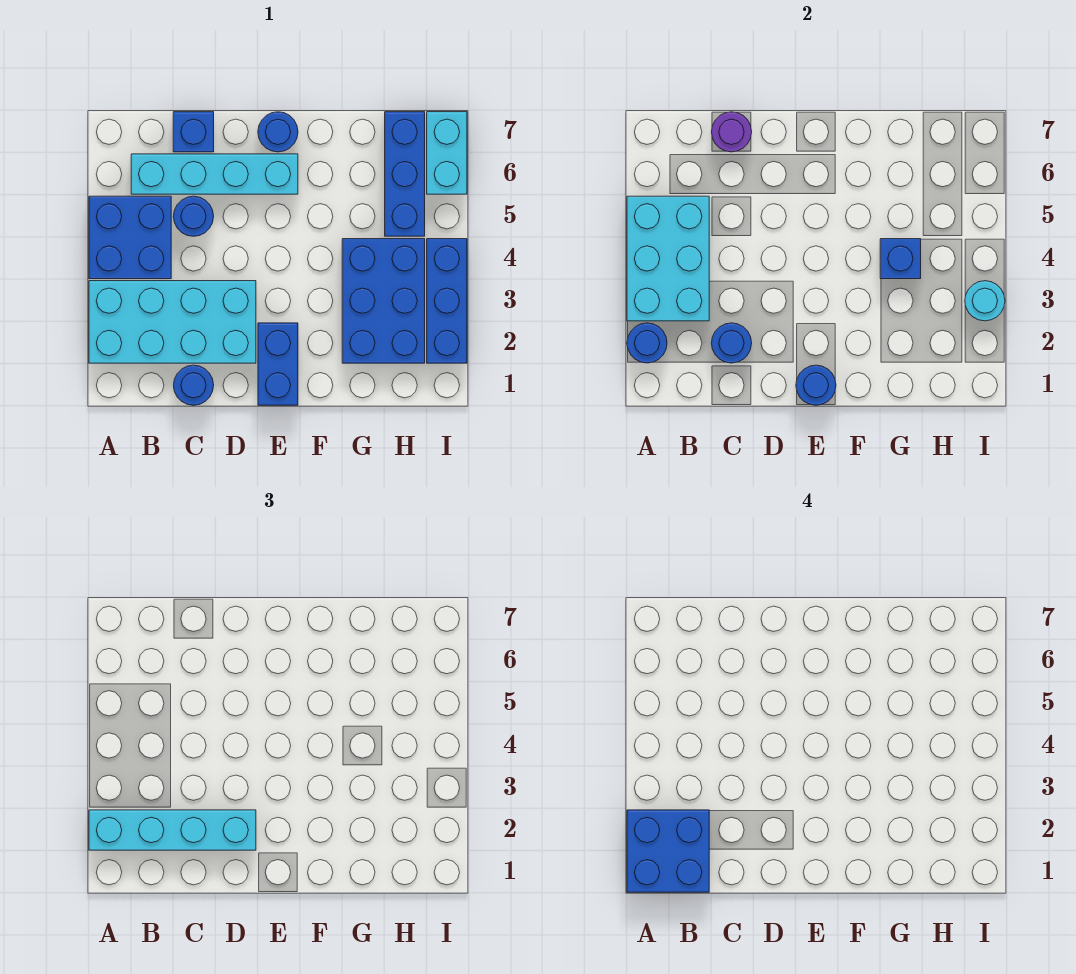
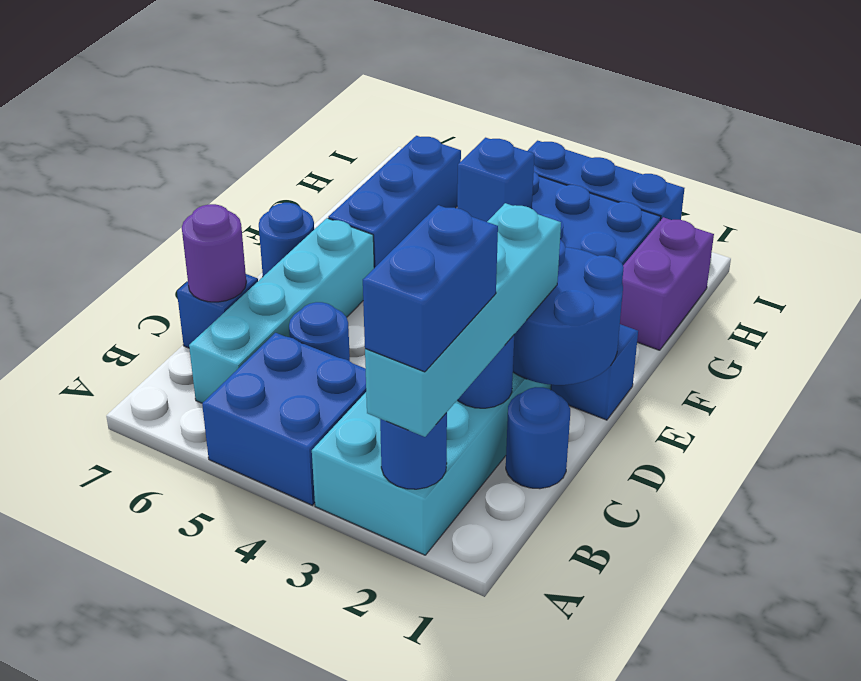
blue brick A1:B2 level 4 -> blue brick A2:B2 level 4
cyan brick A3:B5 level 2 -> none
blue round brick E1 level 2 -> blue round brick D1:E2 level 2
none -> purple brick G1:H1 level 1
blue brick H5:H7 level 1 -> blue brick F6:H6 level 1
cyan round brick I3 level 2 -> none
cyan brick I6:I7 level 1 -> none

